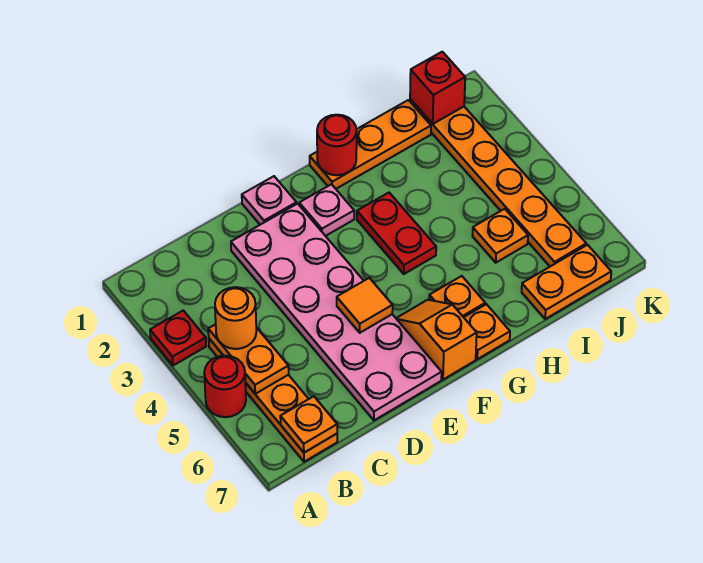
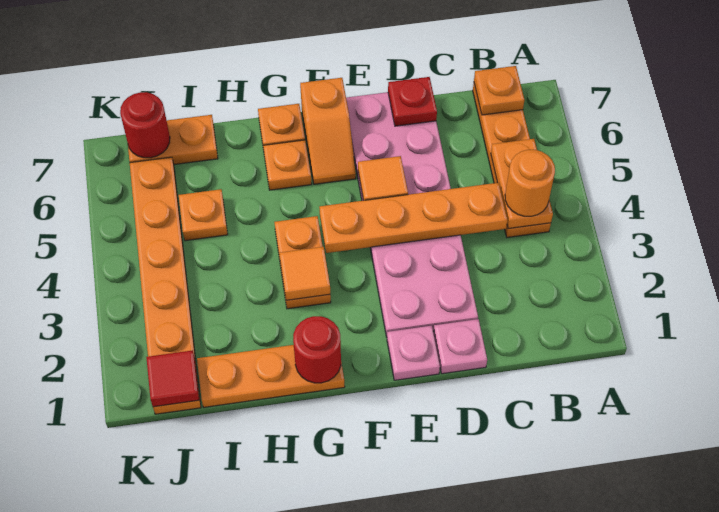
red plate A3 level 1 -> red plate D7 level 2
red round brick A5 level 1 -> red round brick J7 level 2
none -> orange plate C4:F4 level 2
pink plate F2 level 1 -> pink plate D1 level 1
red plate G3:G4 level 1 -> orange plate G3:G4 level 1
none -> orange tile G3 level 2
red brick J1 level 2 -> red tile J1 level 2

